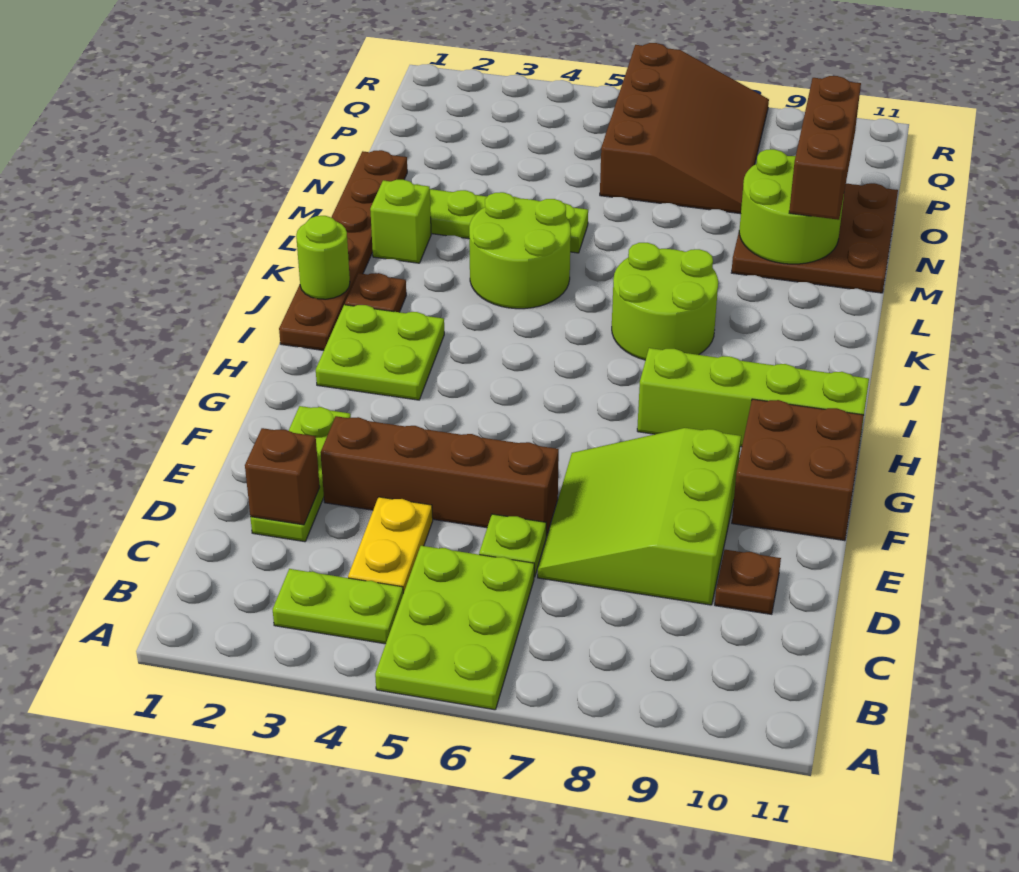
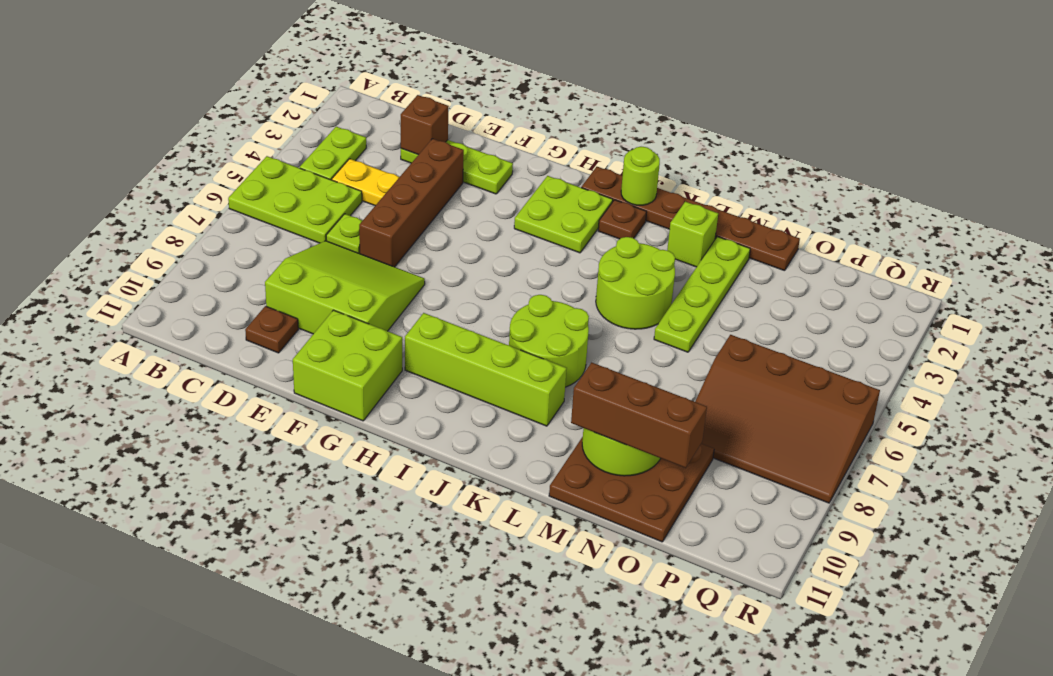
brown brick F10:G11 level 1 -> lime brick F10:G11 level 1
lime brick H8:H11 level 1 -> lime brick H9:K9 level 1

